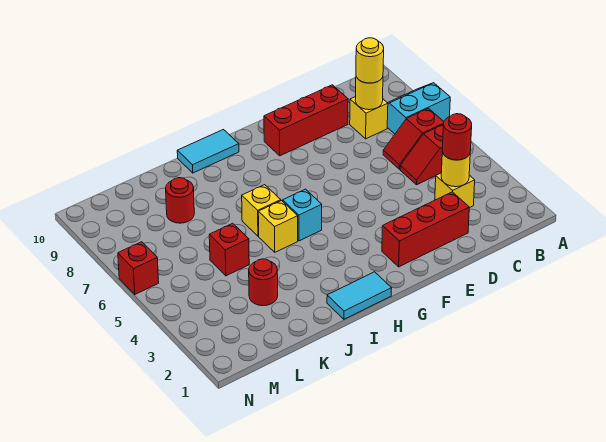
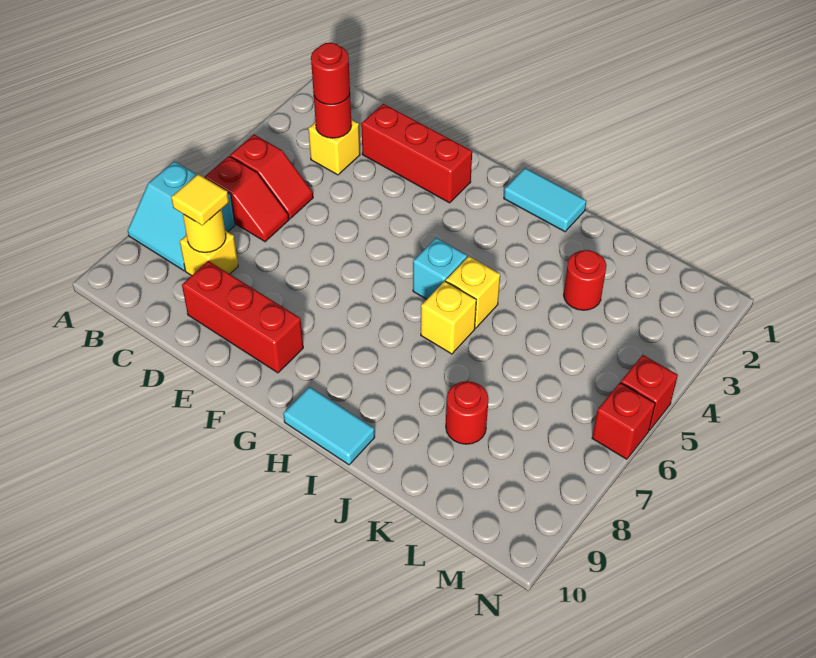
yellow round brick C3 level 2 -> red round brick C3 level 2
yellow round brick C8 level 3 -> yellow tile C8 level 3
red brick K5 level 1 -> red brick N5 level 1

